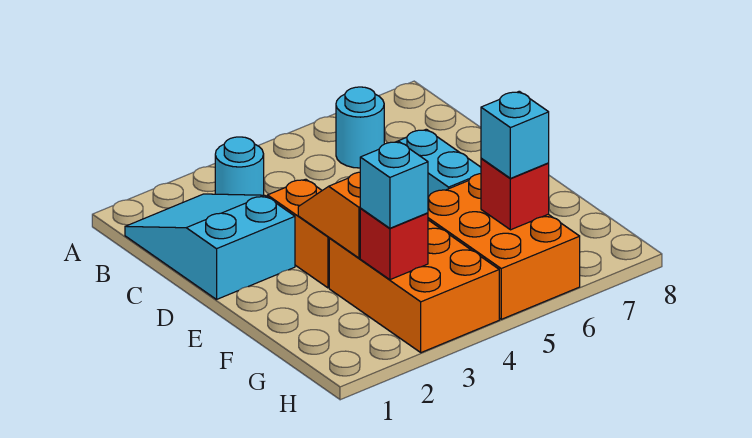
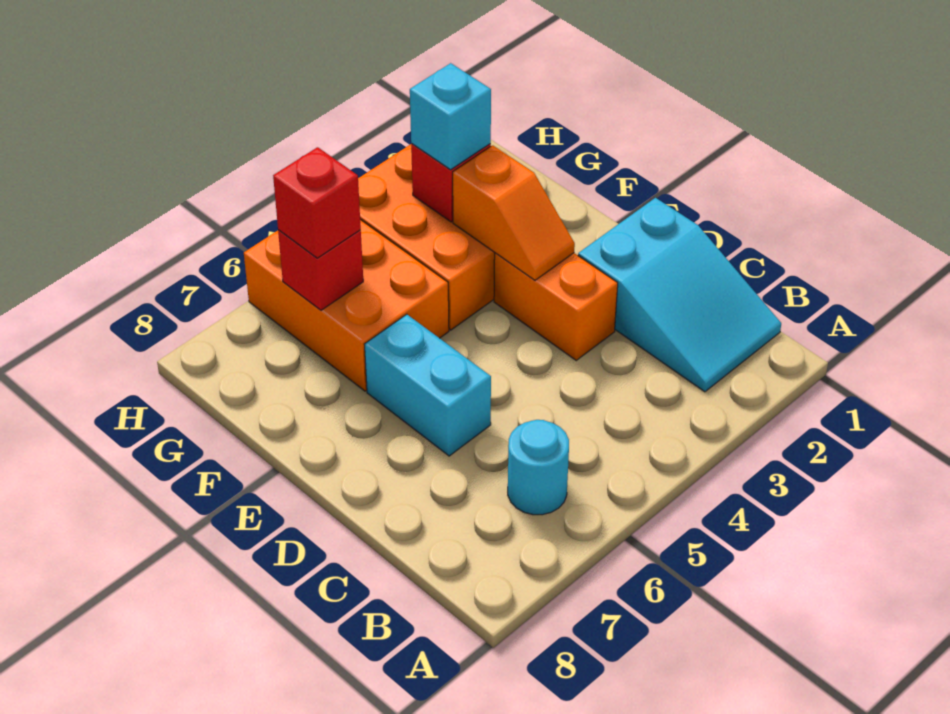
cyan round brick B3 level 1 -> none
cyan brick G6 level 3 -> red brick G6 level 3

